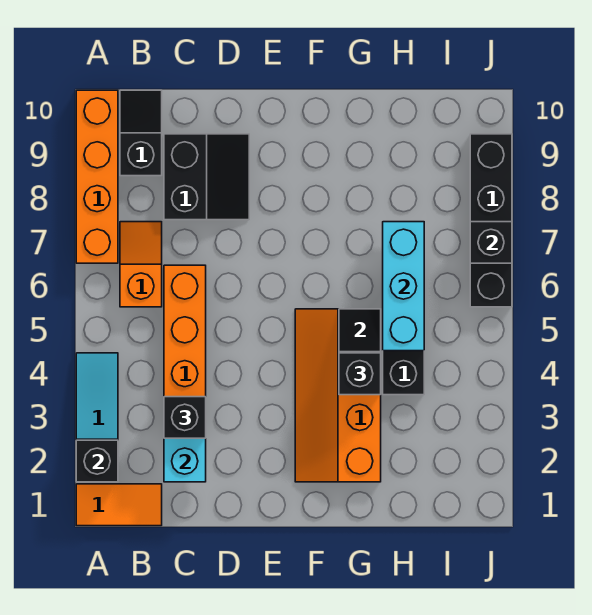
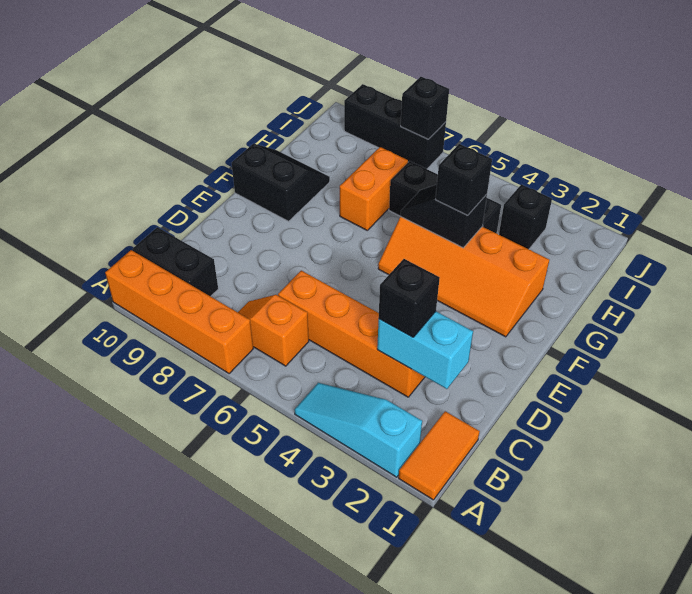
black brick A2 level 2 -> black brick I3 level 1
black slope B9:B10 level 1 top 9 -> black brick B9:B10 level 1
black slope C8:D9 level 1 top C -> black slope F9:G10 level 1 top F
none -> orange brick G7:H7 level 1
cyan brick H5:H7 level 2 -> none
black brick J6:J9 level 1 -> black brick J7:J9 level 1

